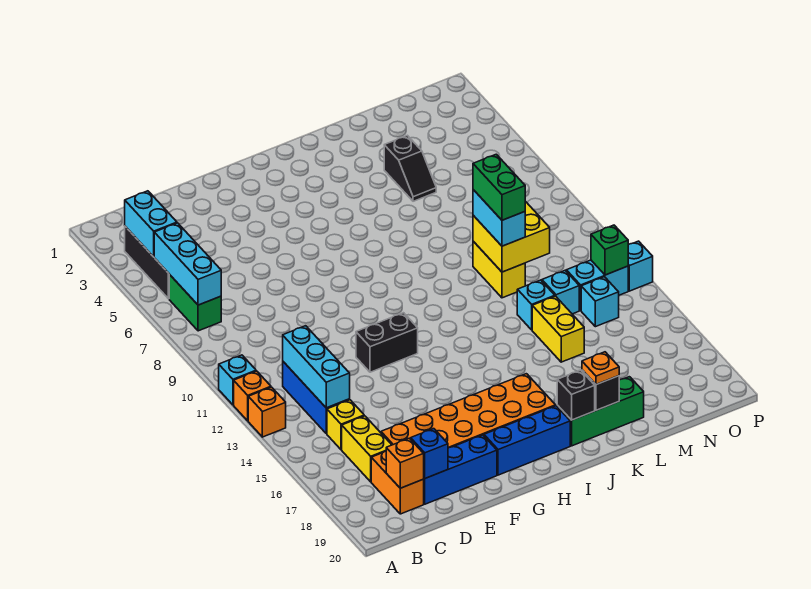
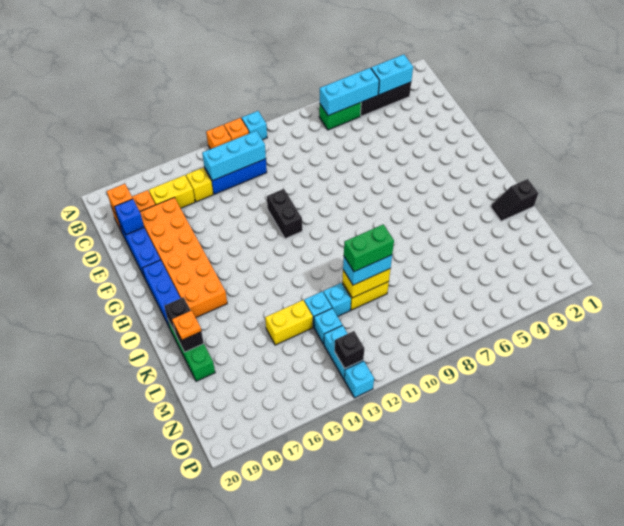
black slope L4:L5 level 1 top 4 -> black slope K1:K2 level 1 top 1
yellow brick L10:M11 level 2 -> yellow brick L10:L11 level 2
cyan brick N14 level 1 -> cyan brick L12 level 1
green brick O13 level 2 -> black brick O13 level 2

